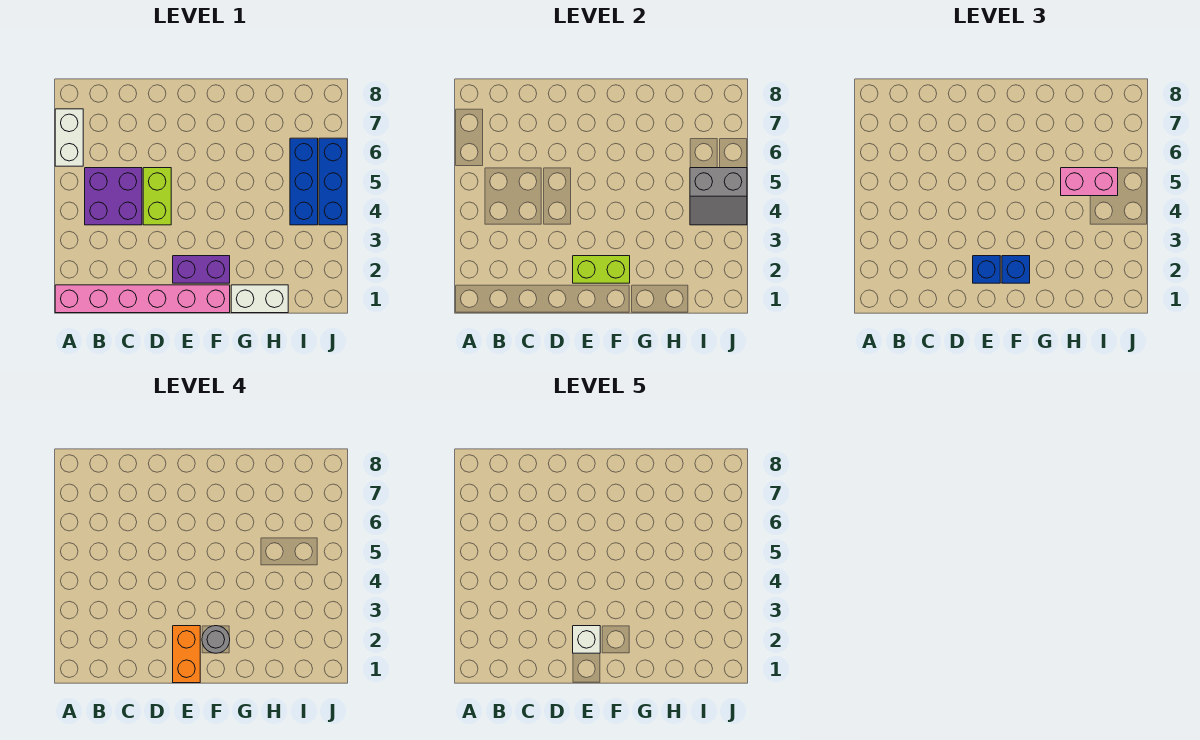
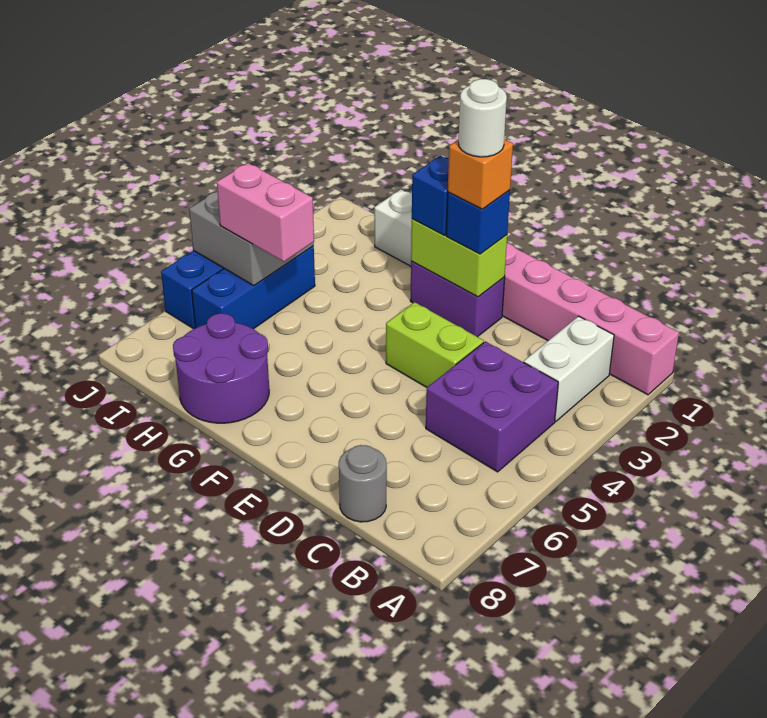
white brick A6:A7 level 1 -> white brick B2:B3 level 1
lime brick D4:D5 level 1 -> lime brick D4:E4 level 1
orange brick E1:E2 level 4 -> orange brick E2 level 4
white brick E2 level 5 -> white round brick E2 level 5
grey round brick F2 level 4 -> grey round brick C8 level 1
none -> purple round brick G7:H8 level 1

